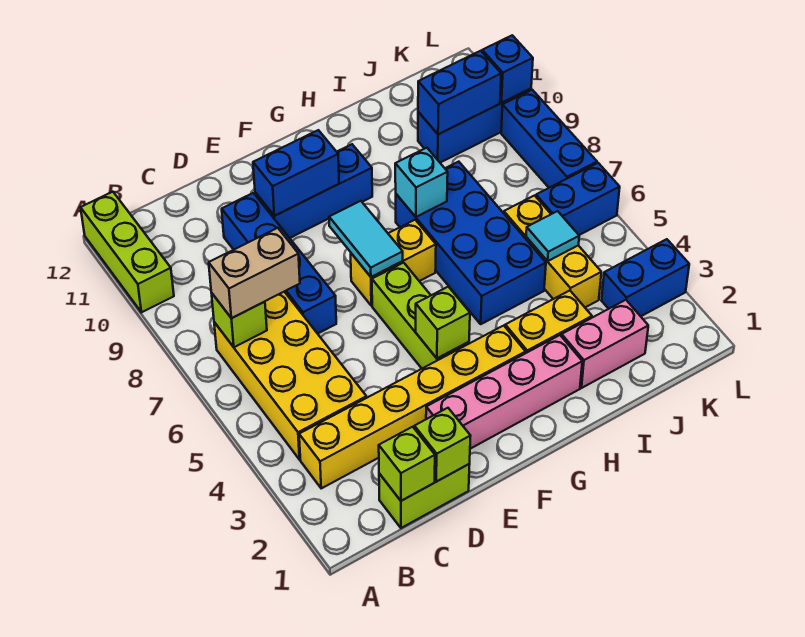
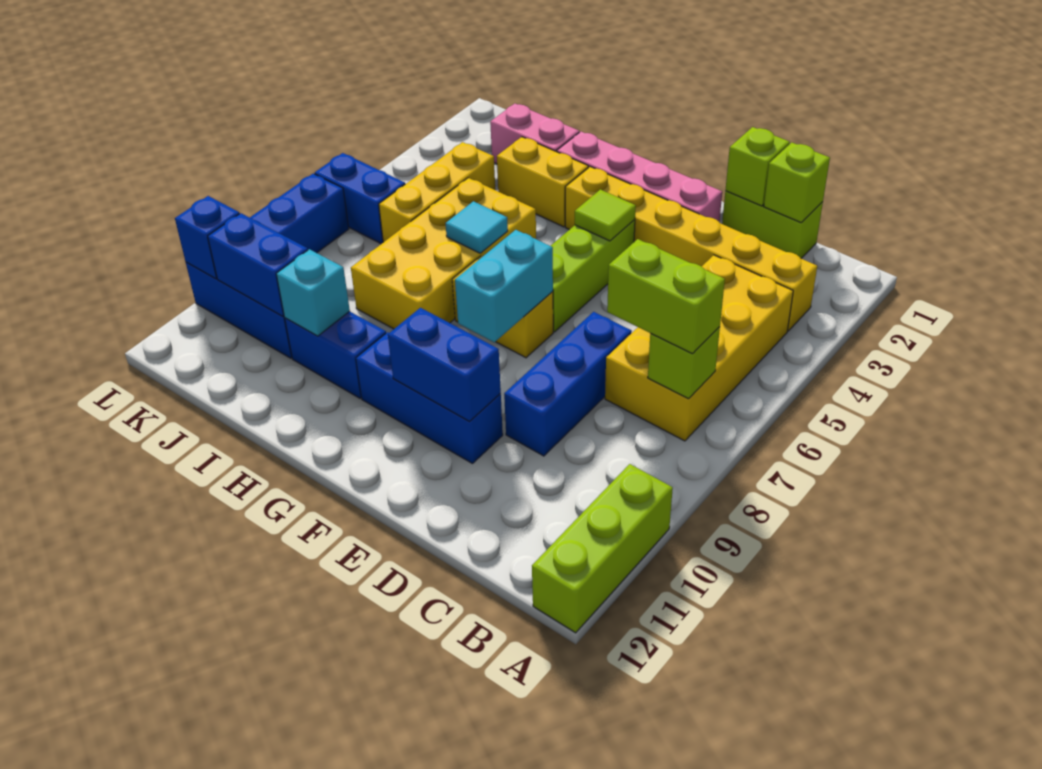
tan brick B7:C7 level 3 -> lime brick B7:C7 level 3
blue brick D7:D10 level 1 -> blue brick D7:D9 level 1
lime brick F4 level 2 -> lime tile F4 level 2
cyan tile F7:F8 level 2 -> cyan brick F7:F8 level 2
blue brick H5:I8 level 1 -> yellow brick H5:I8 level 1
cyan brick H8 level 2 -> cyan brick I10 level 2
cyan tile J5 level 2 -> cyan tile H6 level 2
blue brick K3:L3 level 1 -> blue brick H10:I10 level 1

